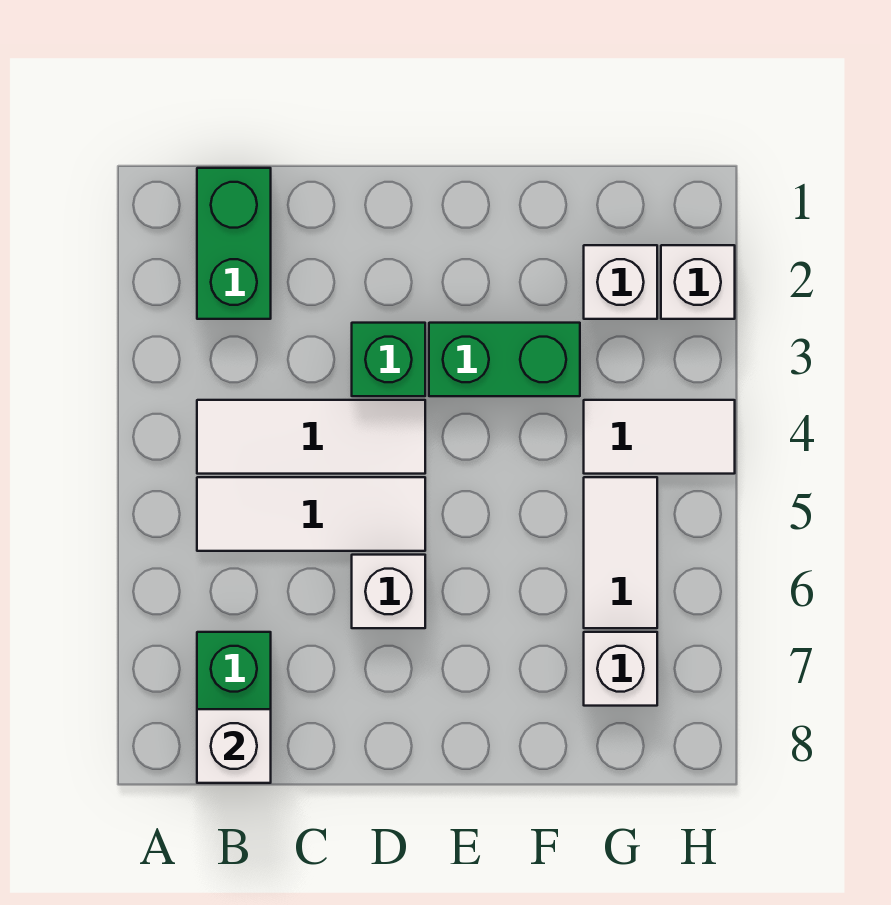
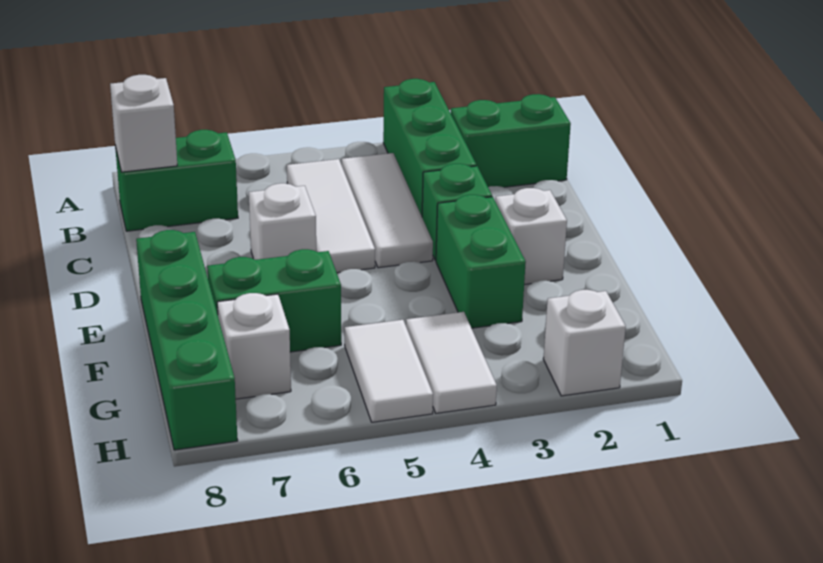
none -> green brick A3:C3 level 1
none -> green brick E8:H8 level 1
none -> green brick F6:F7 level 1
white brick G2 level 1 -> white brick E2 level 1
white tile G5:G6 level 1 -> white tile G5:H5 level 1

